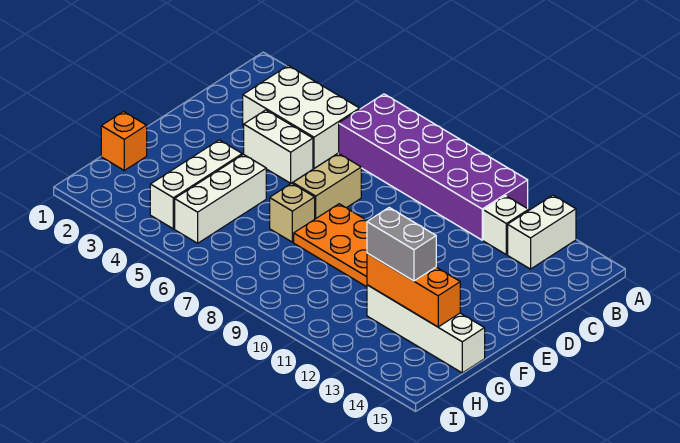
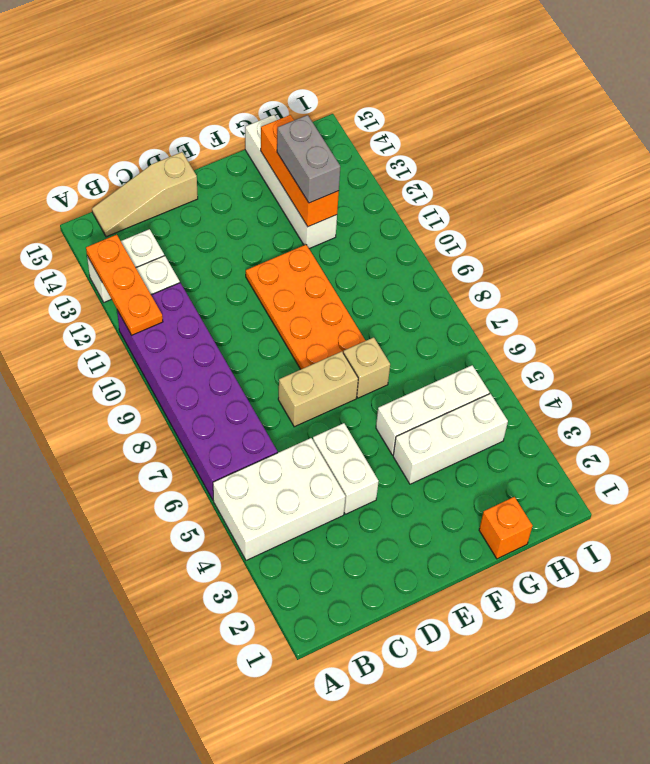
none -> orange plate A11:A13 level 2
white brick B3:C5 level 1 -> white brick A4:C5 level 1
none -> tan slope B15:D15 level 1 top D

